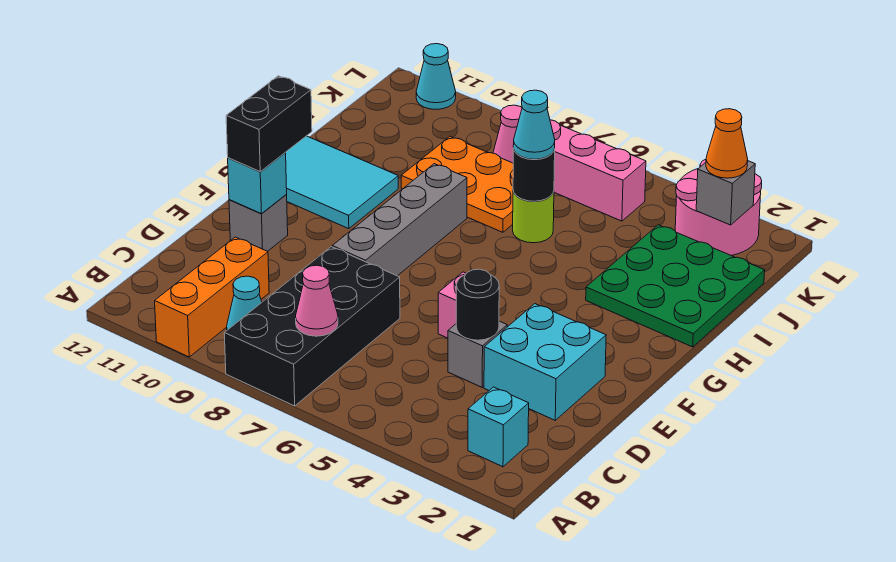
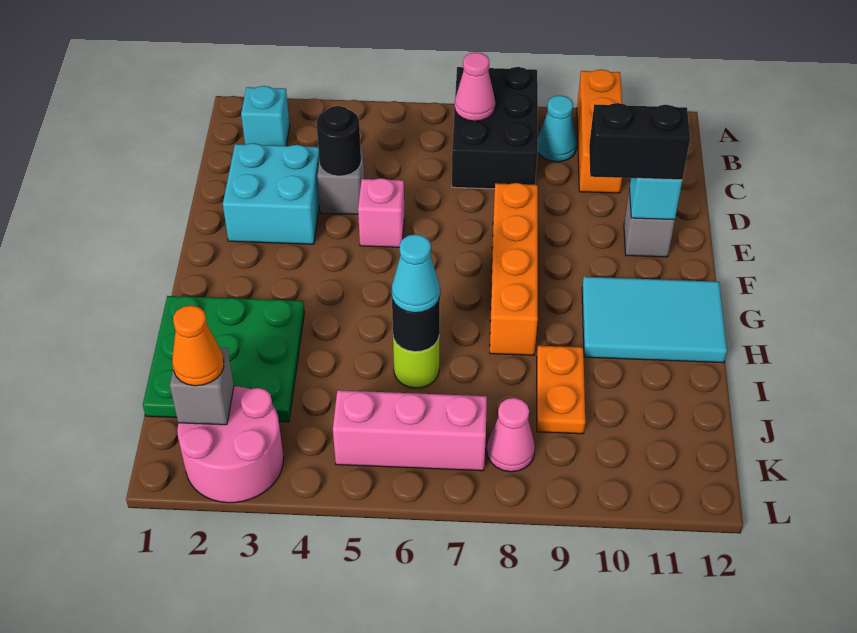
black brick A7:D8 level 1 -> black brick A7:C8 level 1
grey brick E8:H8 level 1 -> orange brick E8:H8 level 1
black brick E11:F11 level 3 -> black brick E10:E11 level 3
orange plate I7:J9 level 1 -> orange plate I9:J9 level 1
cyan cone L11 level 1 -> none

